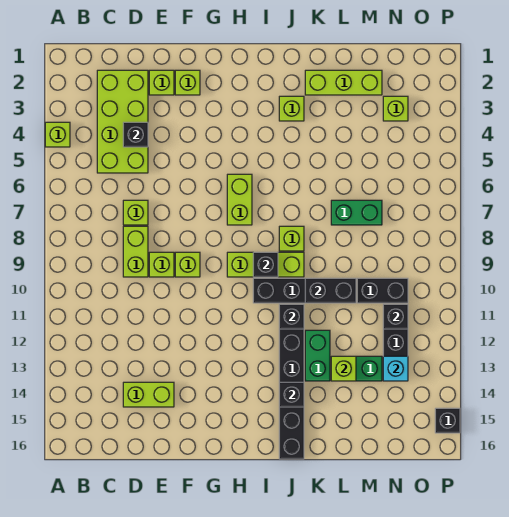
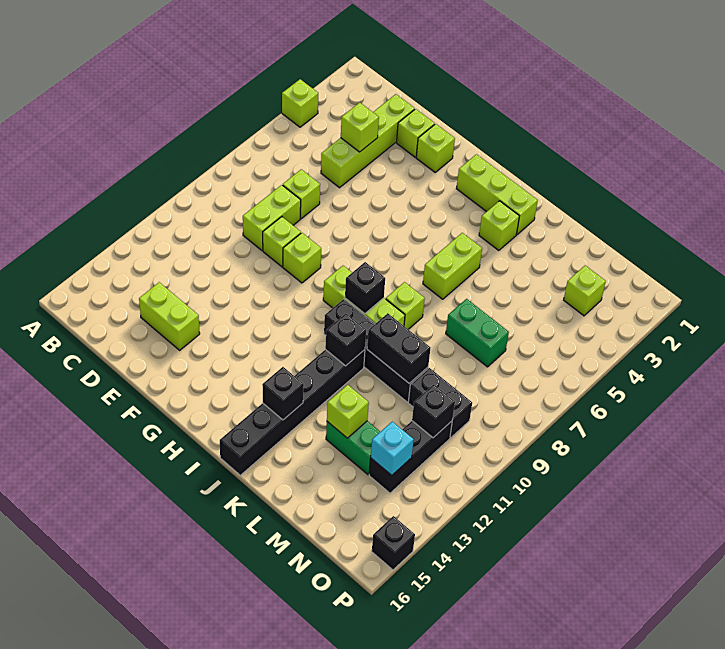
lime brick C2:D5 level 1 -> lime brick D2:D5 level 1
black brick D4 level 2 -> lime brick D4 level 2
lime brick H6:H7 level 1 -> lime brick J5:J6 level 1
lime brick K2:M2 level 1 -> lime brick H2:J2 level 1
green brick K12:K13 level 1 -> none

